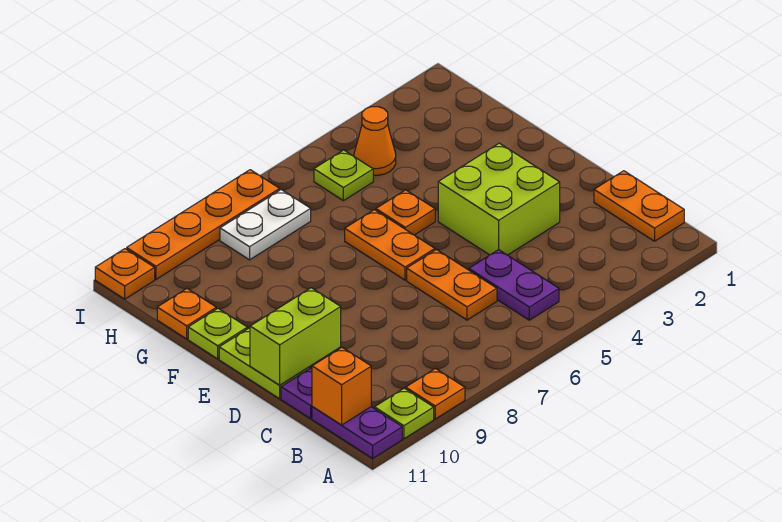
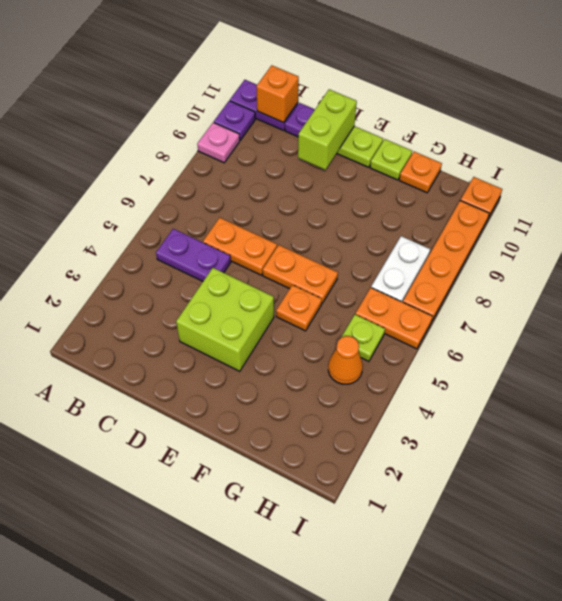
orange plate A9 level 1 -> pink plate A9 level 1
lime plate A10 level 1 -> purple plate A10 level 1
orange plate B1:C1 level 1 -> orange plate H6:I6 level 1

